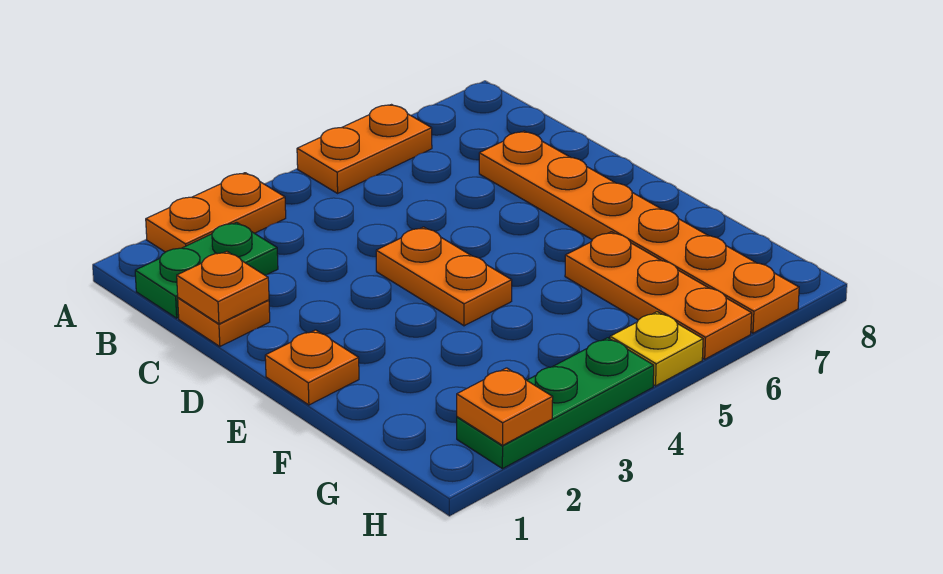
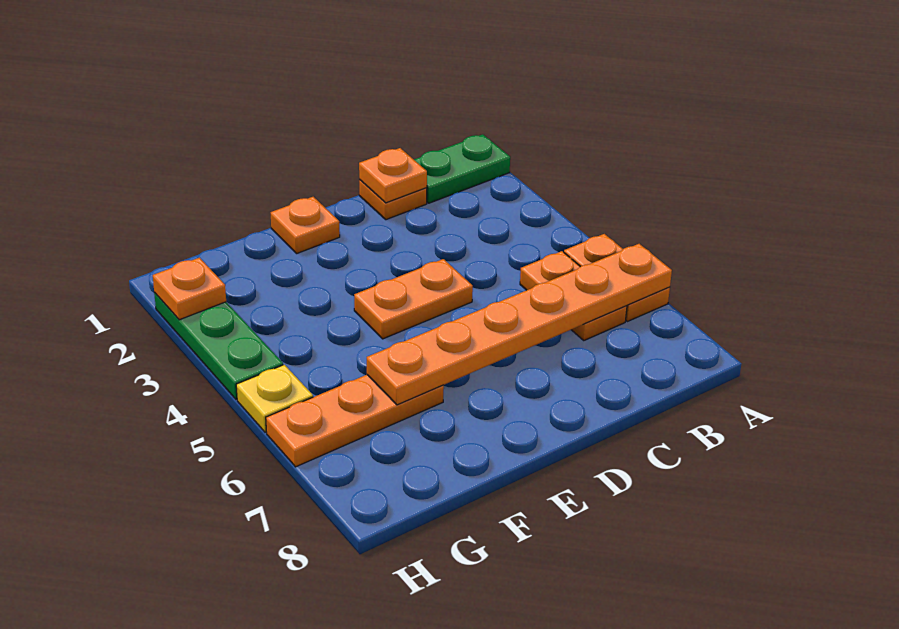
orange plate A2:A3 level 1 -> orange plate B5:B6 level 1
green plate B1:B2 level 1 -> green plate A1:B1 level 1
orange plate C7:H7 level 1 -> orange plate A6:F6 level 2

